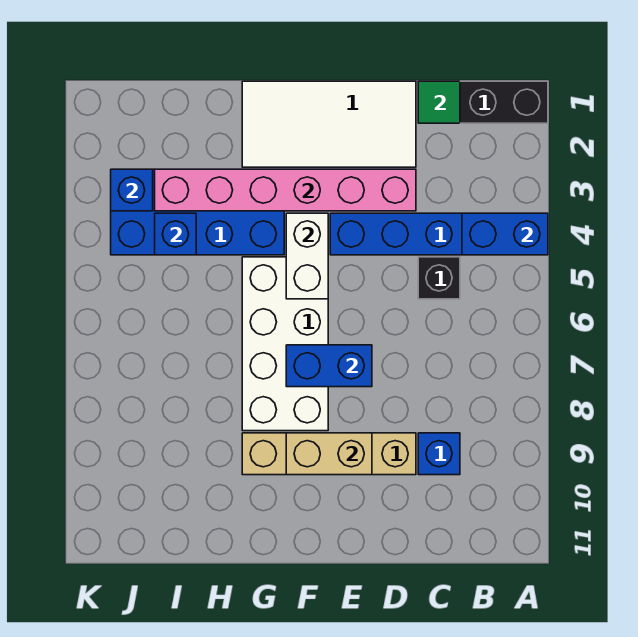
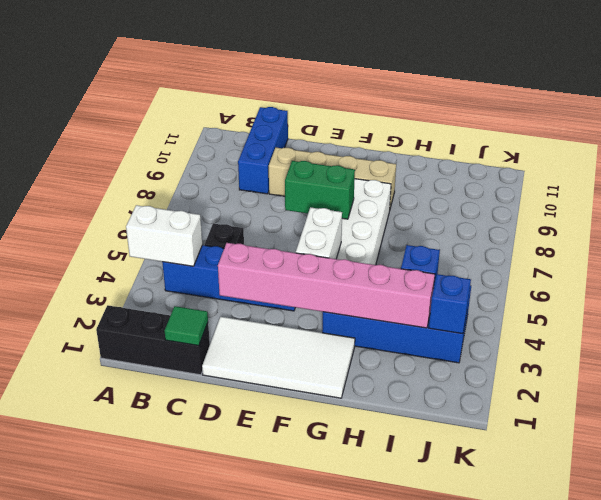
blue brick A4:B4 level 2 -> white brick A4:B4 level 2
blue brick C9 level 1 -> blue brick C9:C11 level 1
blue brick E7:F7 level 2 -> green brick E7:F7 level 2
tan brick E9:F9 level 2 -> none

